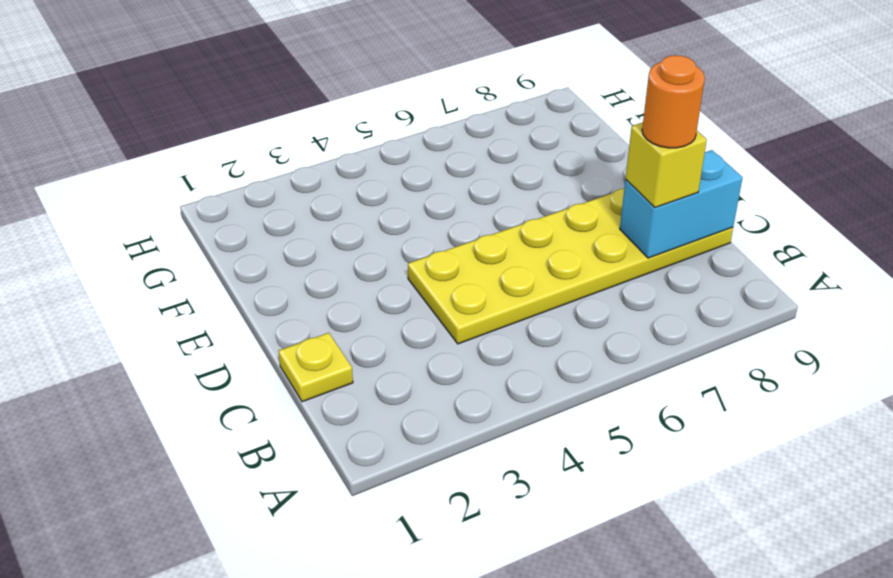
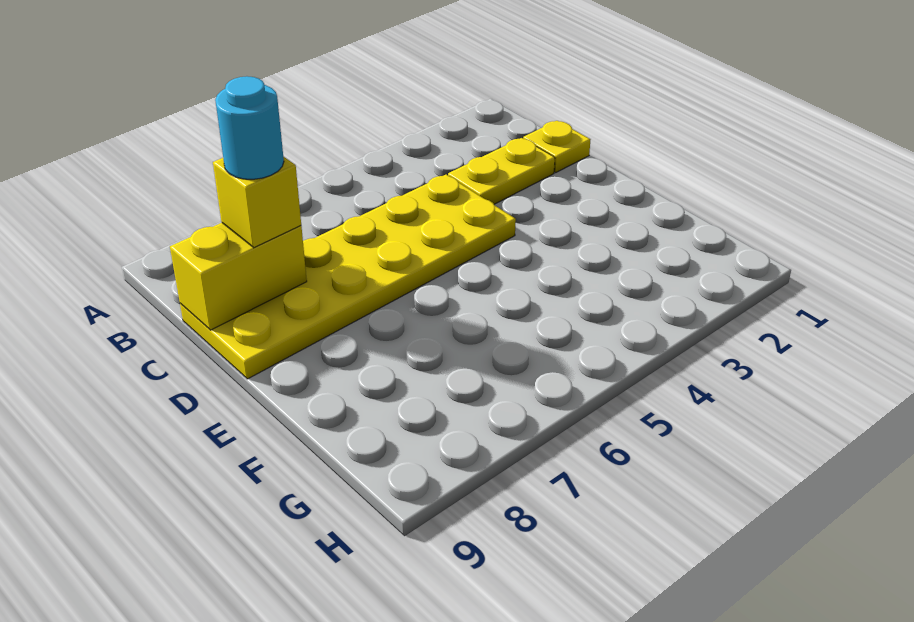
none -> yellow plate C2:C3 level 1
cyan brick C8:C9 level 2 -> yellow brick C8:C9 level 2
orange round brick C8 level 4 -> cyan round brick C8 level 4

